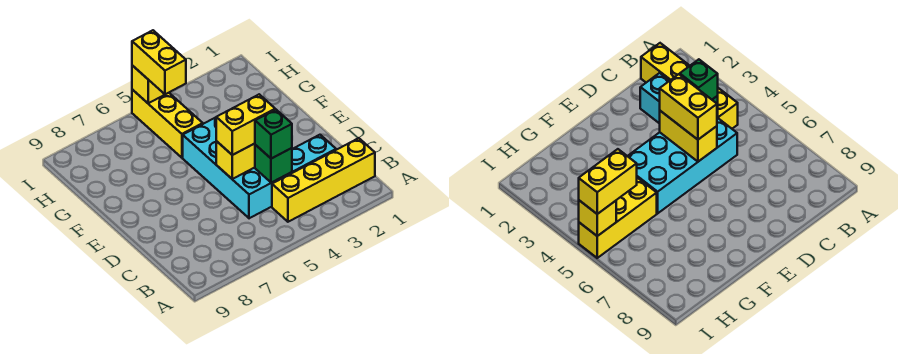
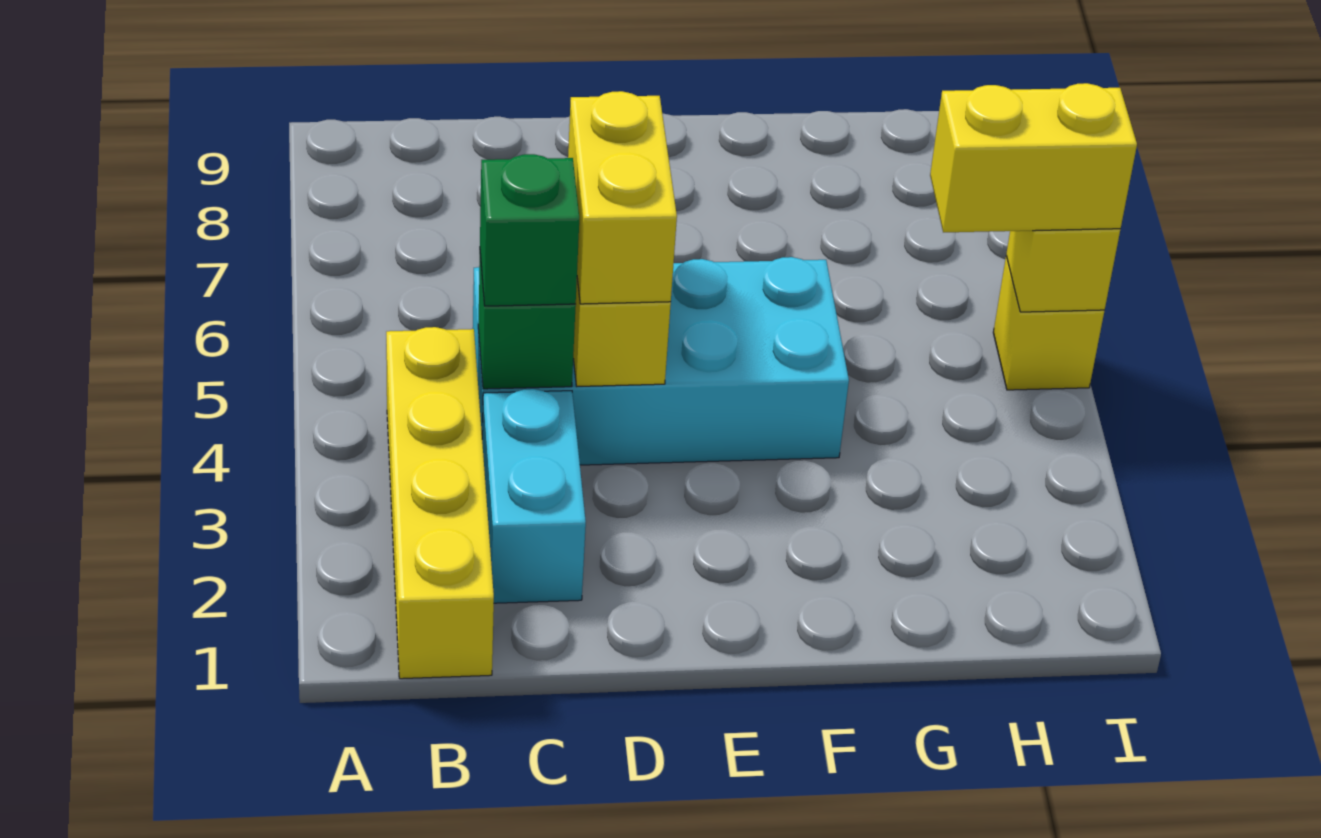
yellow brick G5:I5 level 1 -> yellow brick I5 level 1

